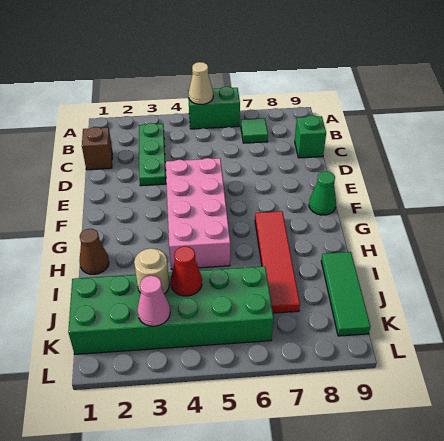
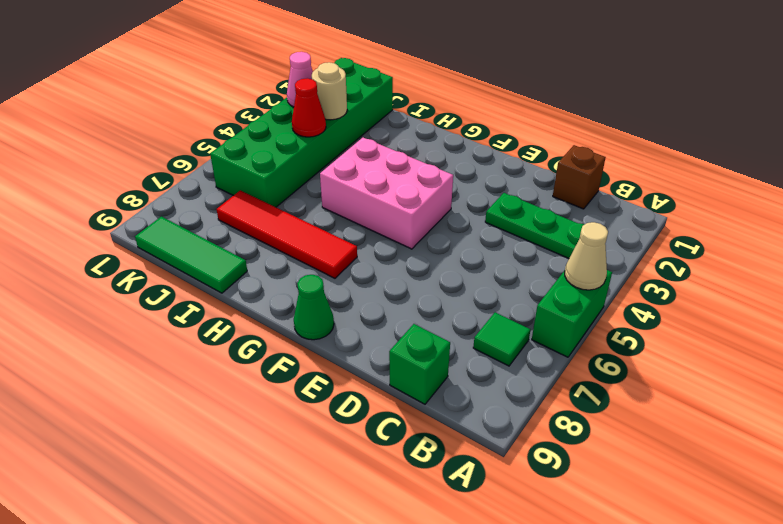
pink brick E4:H5 level 1 -> pink brick F4:H5 level 1
brown cone H1 level 1 -> none

